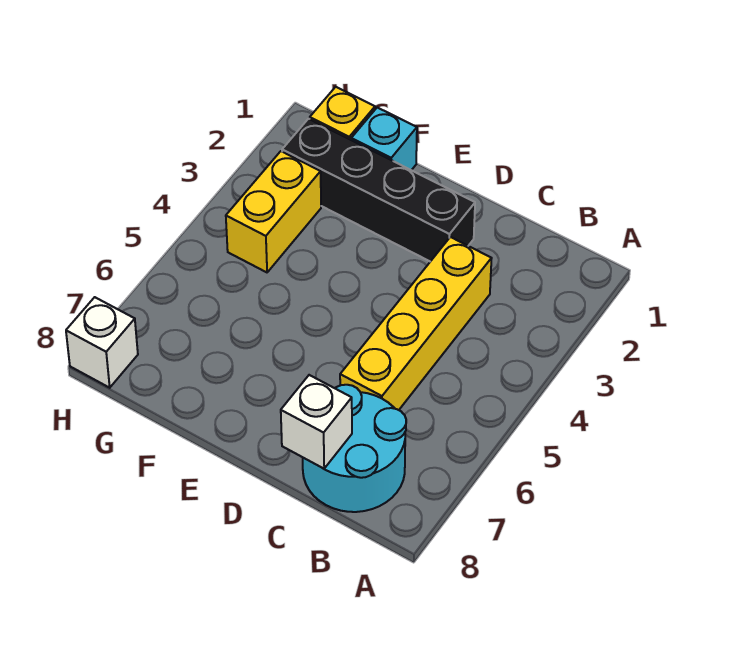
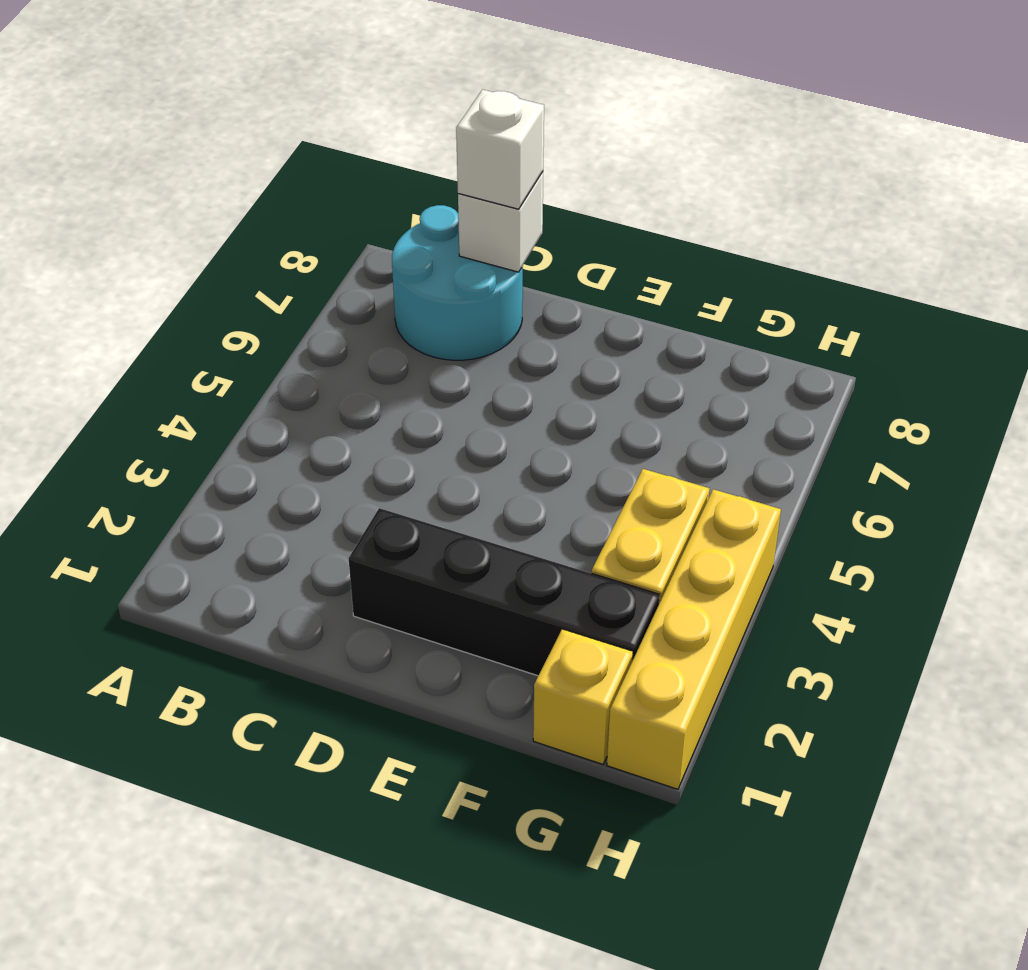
yellow brick C3:C6 level 1 -> yellow brick H1:H4 level 1
cyan brick F1 level 1 -> none
white brick H8 level 1 -> white brick C8 level 3

